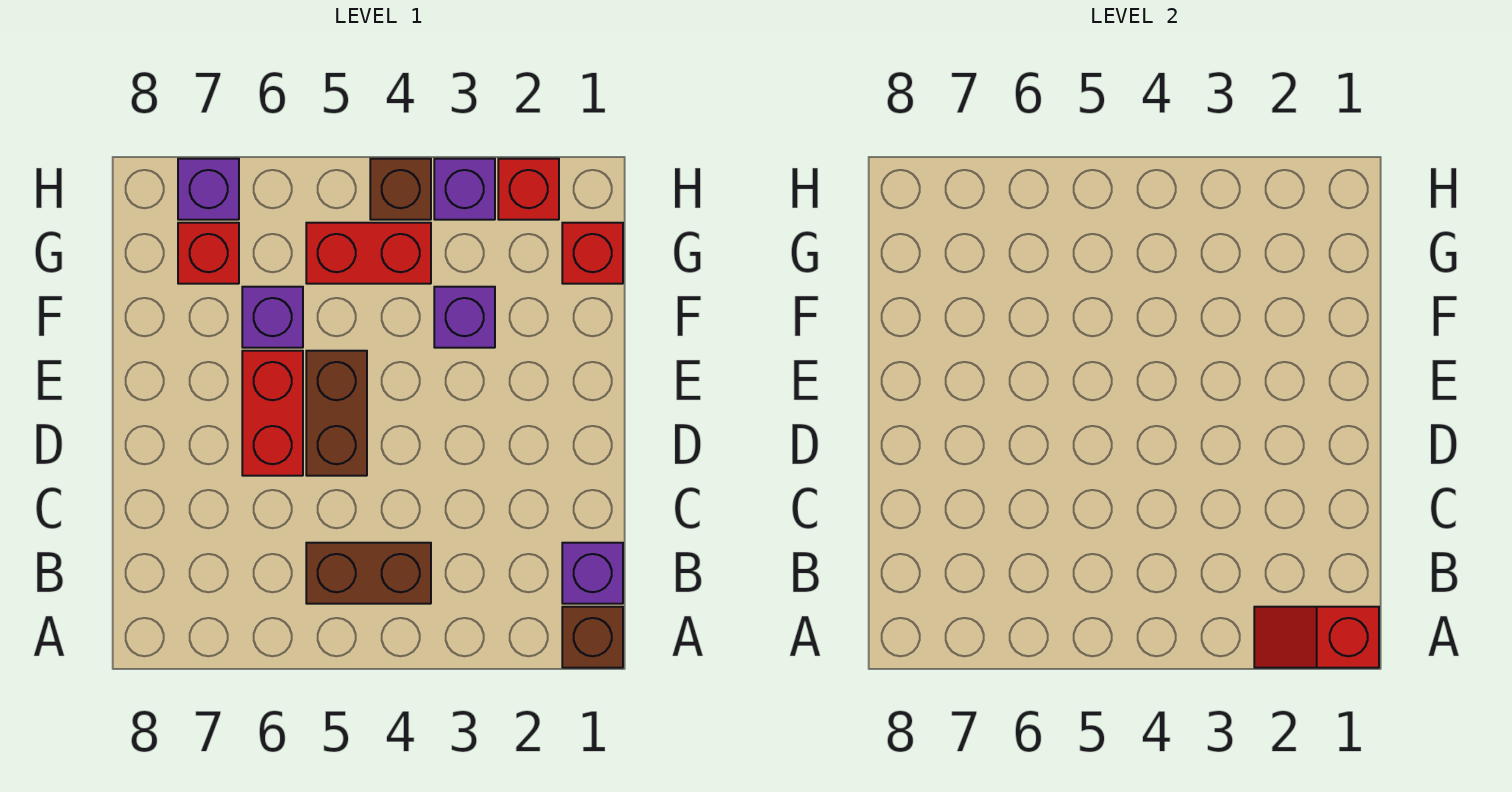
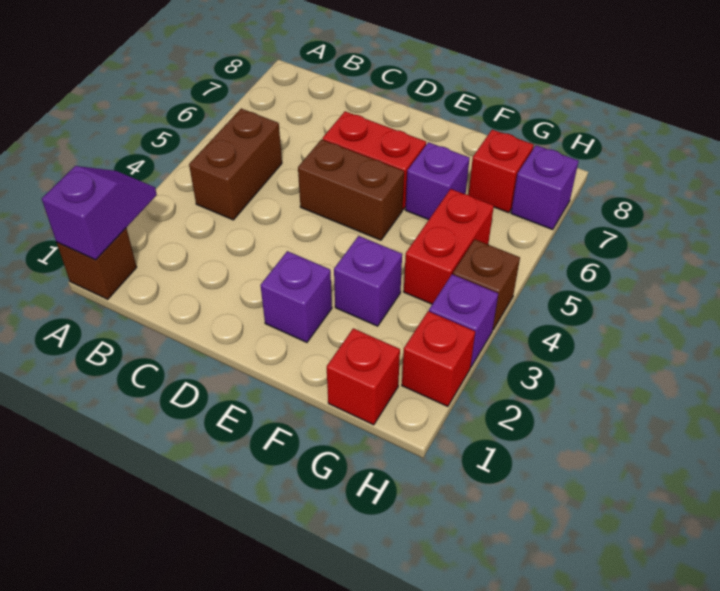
red slope A1:A2 level 2 top 1 -> purple slope A1:A2 level 2 top 1
purple brick B1 level 1 -> purple brick E2 level 1

